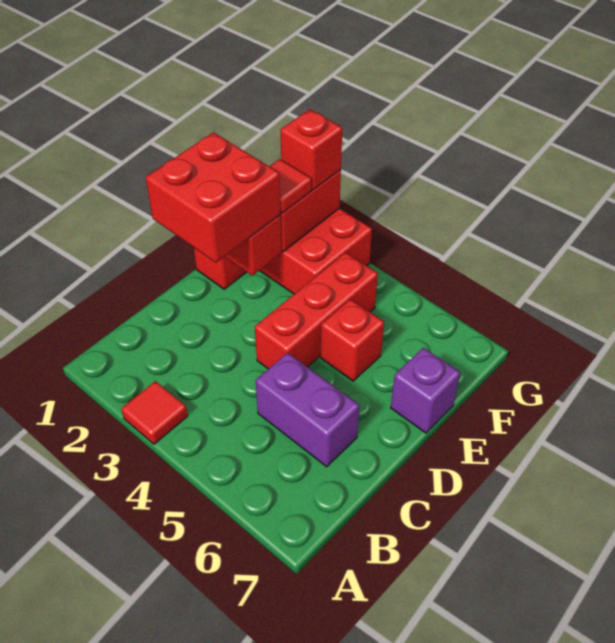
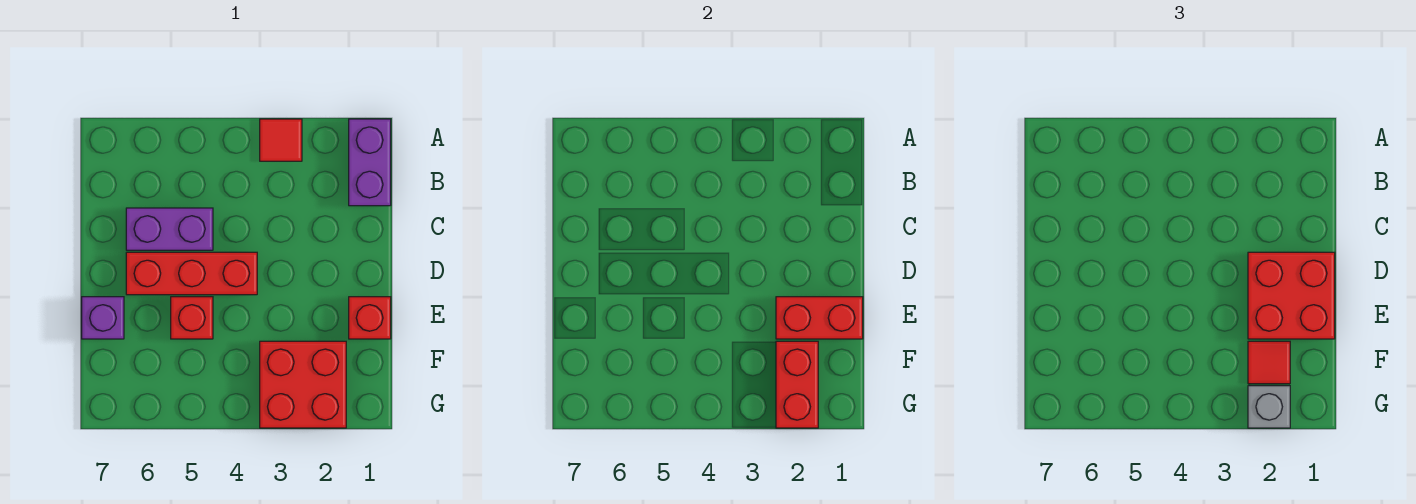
none -> purple brick A1:B1 level 1
red brick D4:F4 level 1 -> red brick D4:D6 level 1
red brick G2 level 3 -> grey brick G2 level 3

